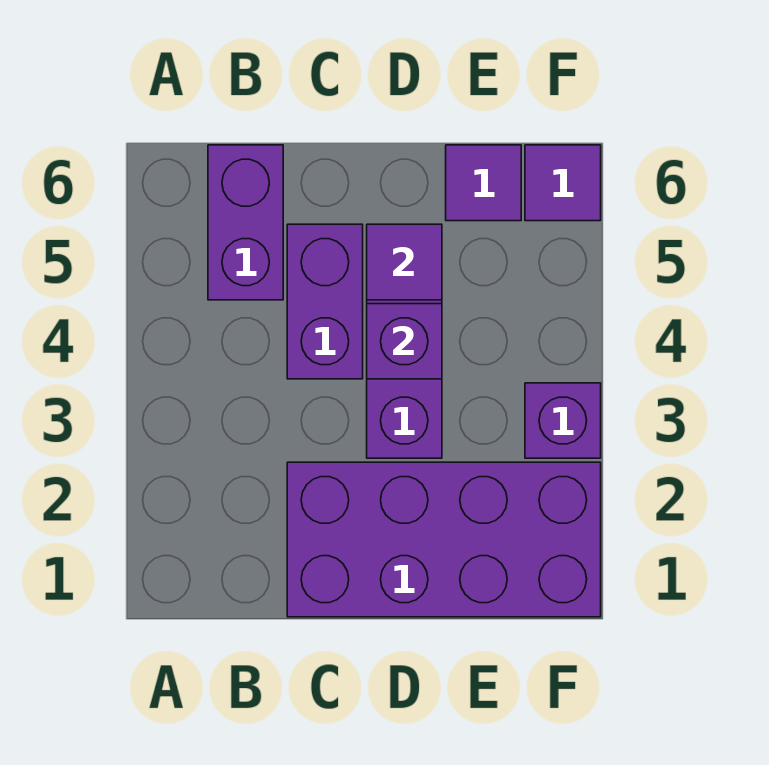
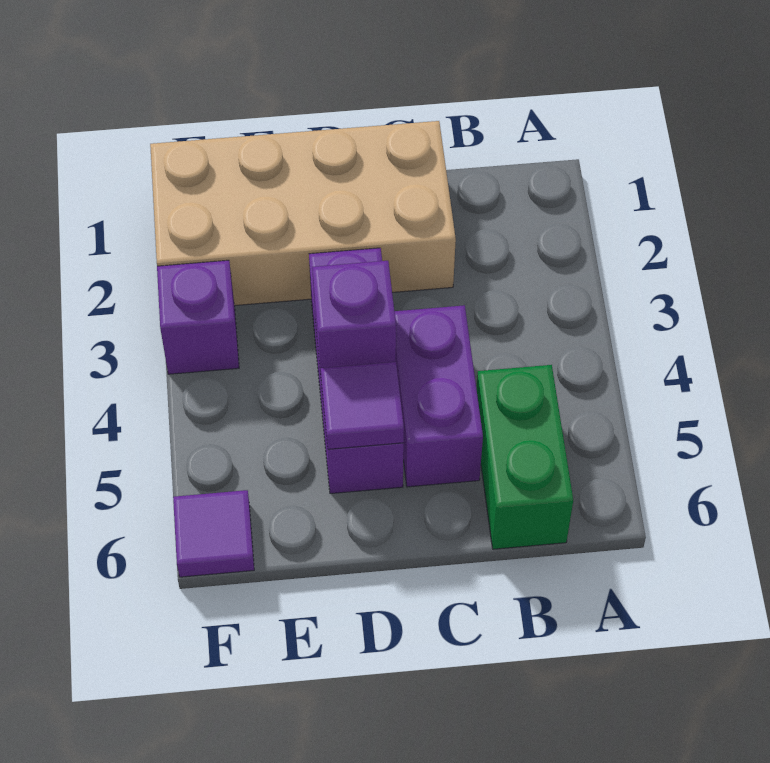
purple brick B5:B6 level 1 -> green brick B5:B6 level 1
purple brick C1:F2 level 1 -> tan brick C1:F2 level 1
purple tile E6 level 1 -> none

